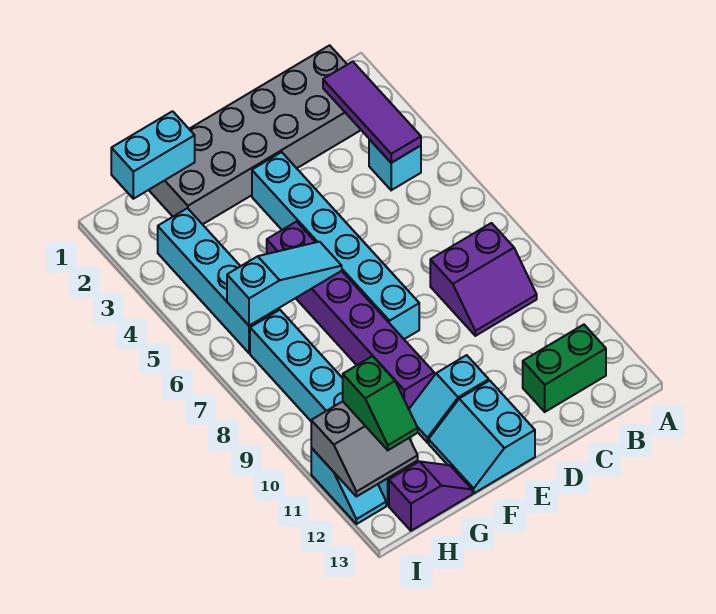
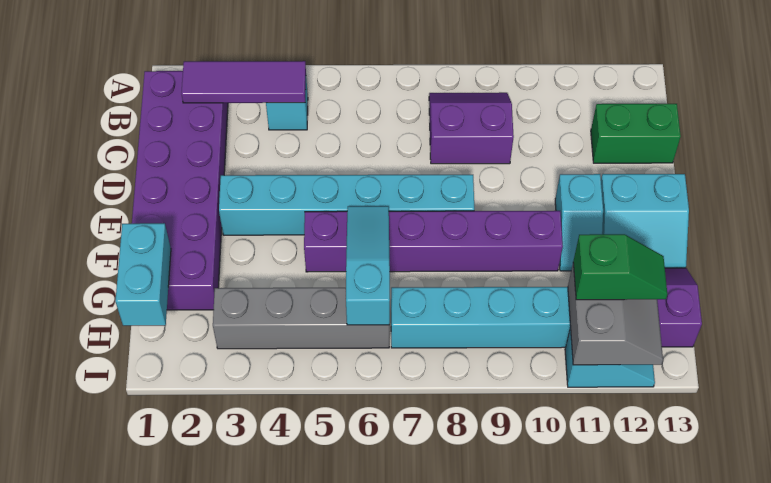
grey brick B1:G2 level 1 -> purple brick B1:G2 level 1
purple slope B8:C9 level 1 top 8 -> purple slope B8:C9 level 1 top C
green brick B12:C12 level 1 -> green brick C12:C13 level 1
cyan brick H3:H6 level 1 -> grey brick H3:H6 level 1

